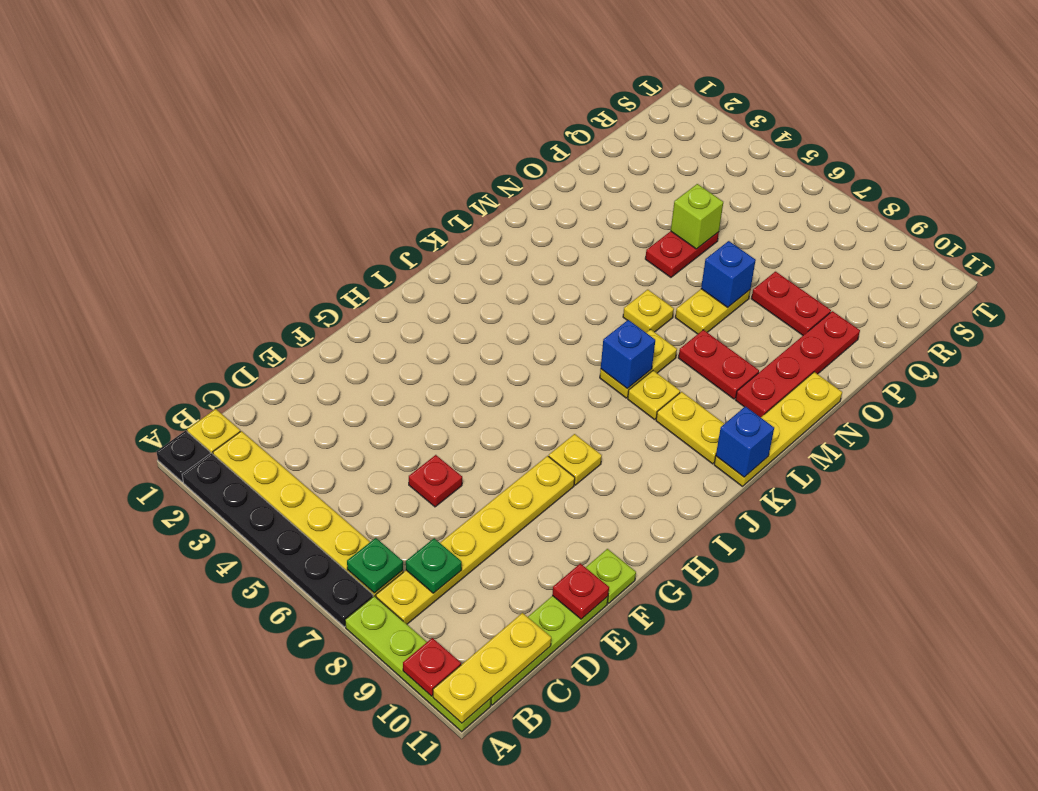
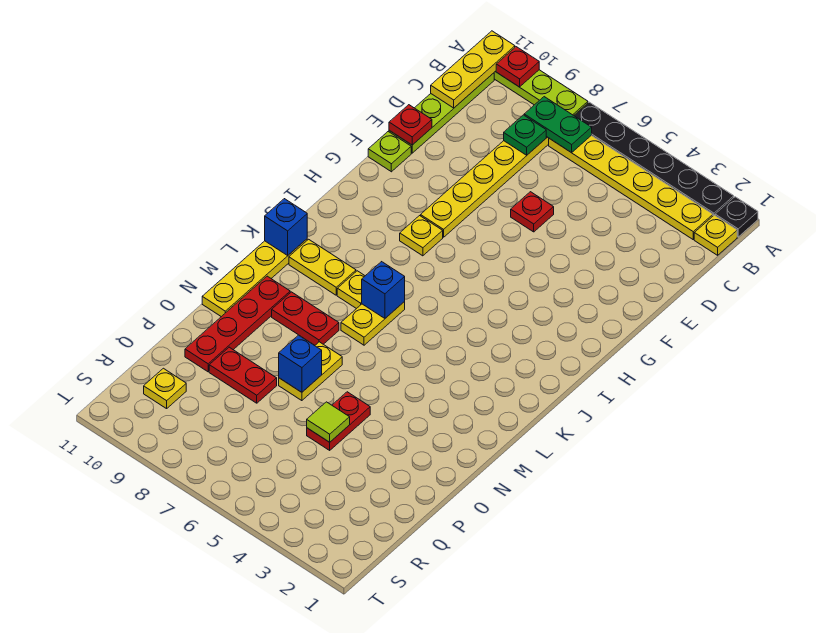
green plate B7 level 2 -> green plate B7:B8 level 2
yellow plate M6 level 1 -> yellow plate R10 level 1
lime brick P5 level 2 -> lime tile P5 level 2

